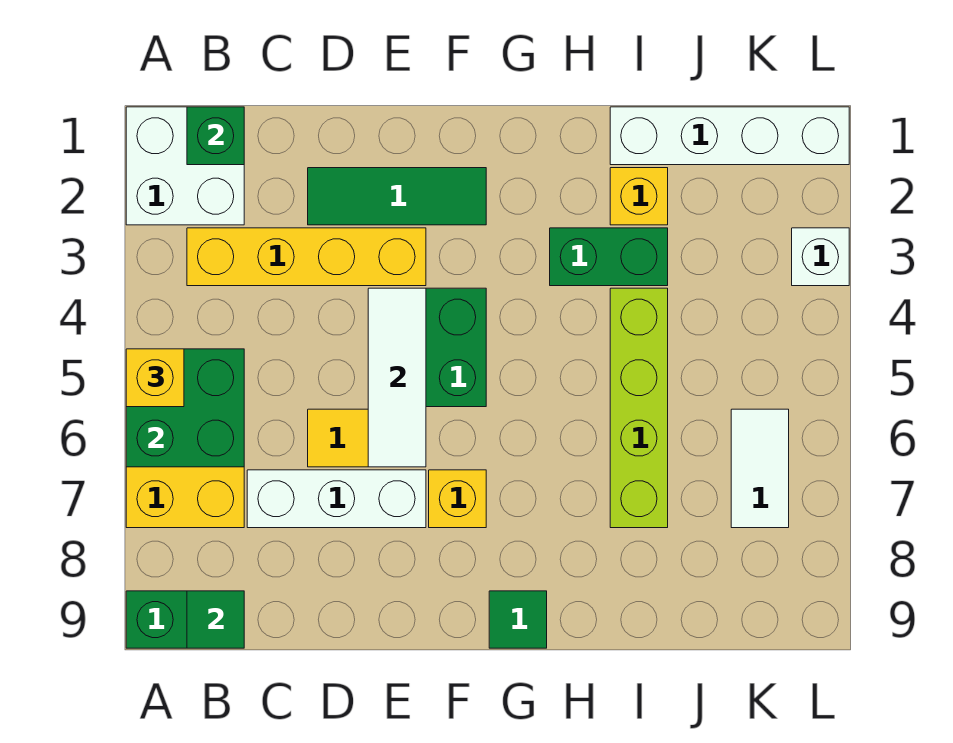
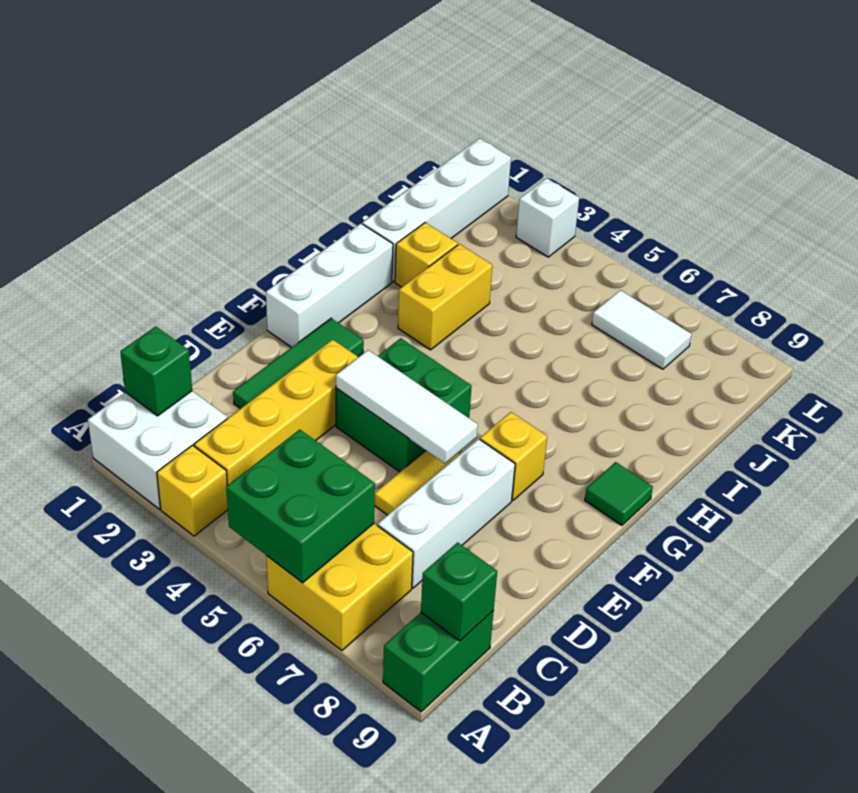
yellow brick A5 level 3 -> yellow brick A3 level 1
green tile B9 level 2 -> green brick B9 level 2
none -> white brick F1:H1 level 1
green brick H3:I3 level 1 -> yellow brick H3:I3 level 1
lime brick I4:I7 level 1 -> none

